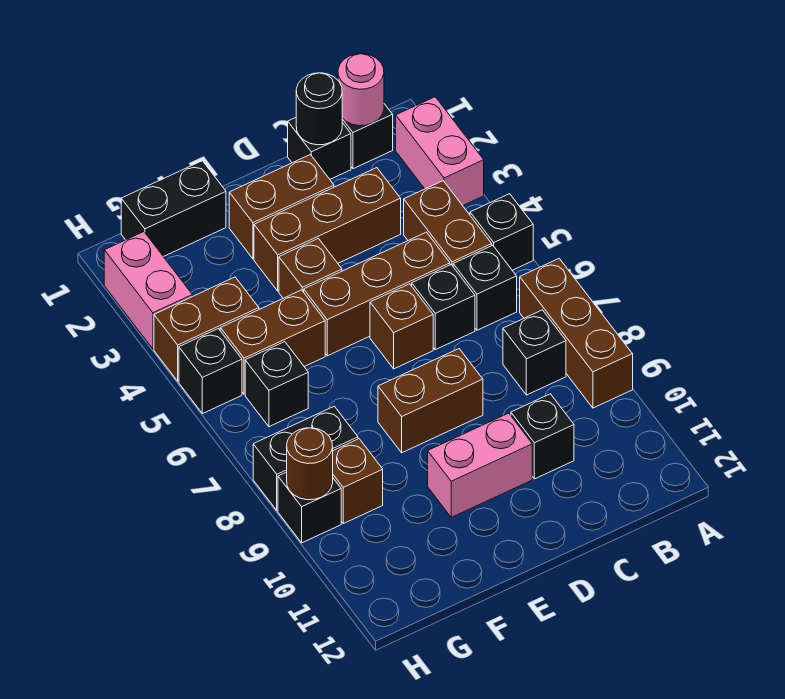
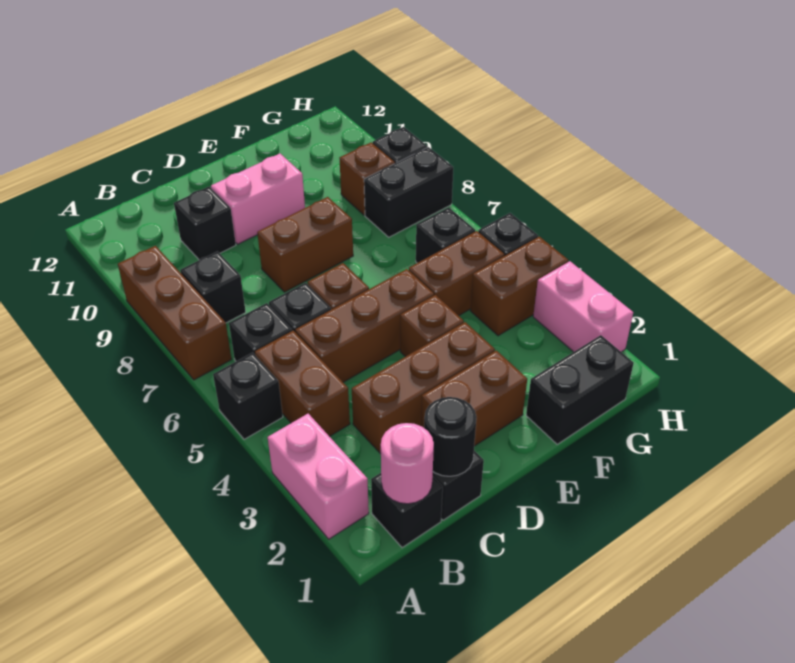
brown round brick H9 level 2 -> none

